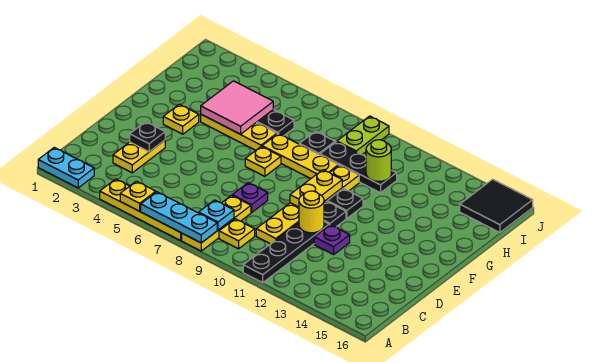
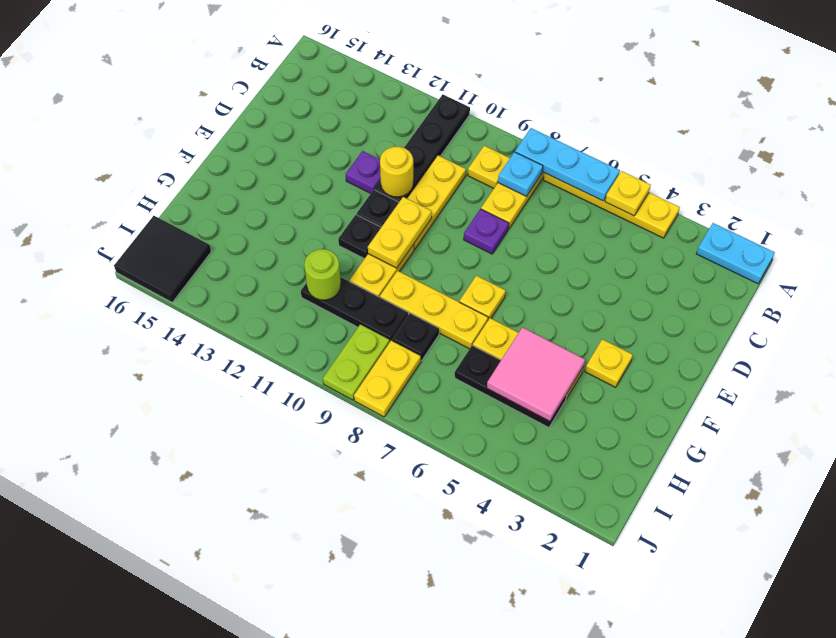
yellow plate C3:D3 level 1 -> yellow plate I8:J8 level 1
black plate D3 level 2 -> none

